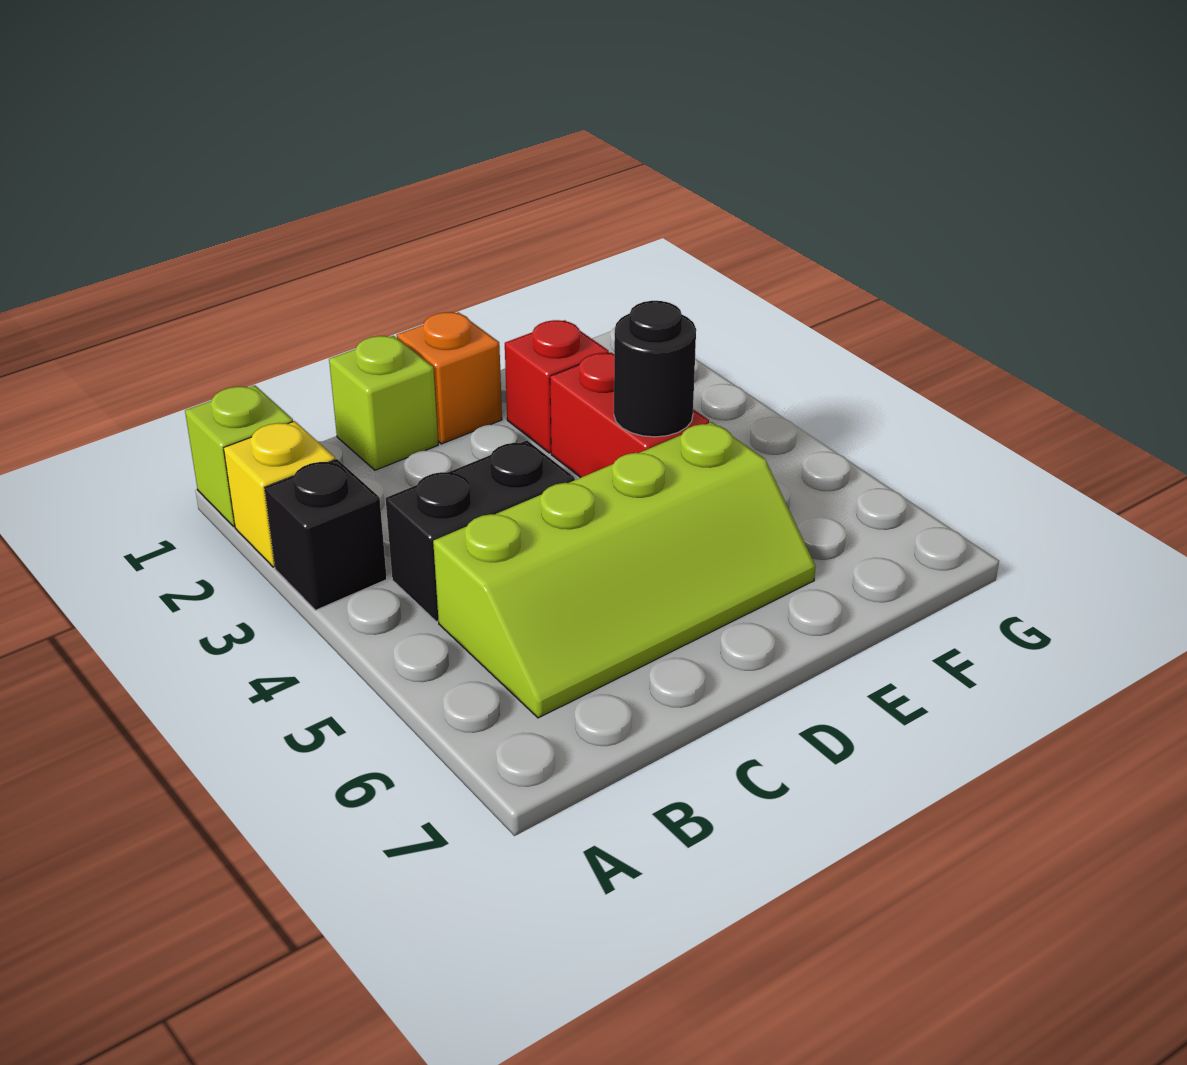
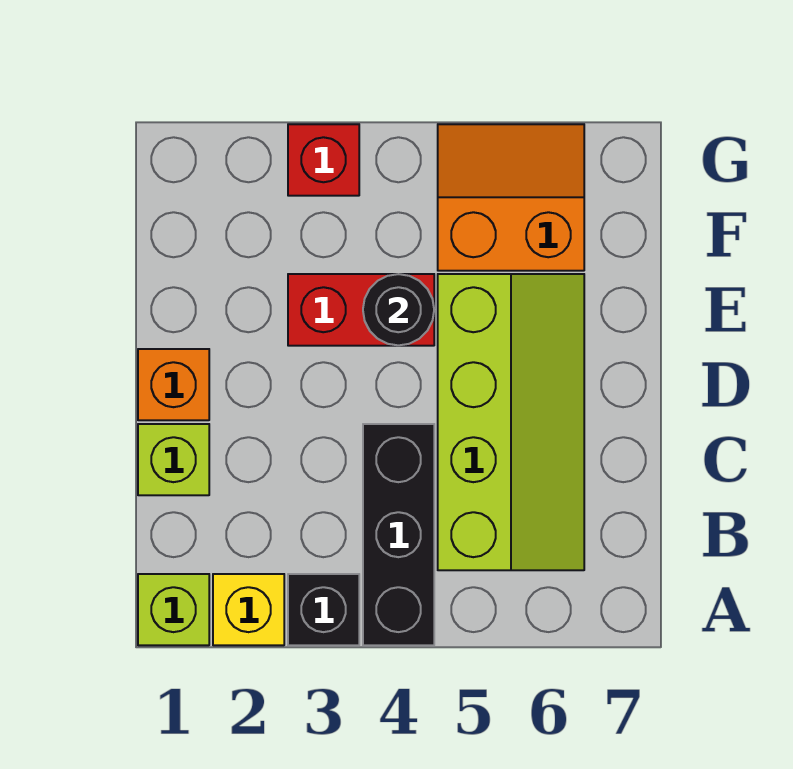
black brick B4:C4 level 1 -> black brick A4:C4 level 1
red brick E2 level 1 -> red brick G3 level 1
none -> orange slope F5:G6 level 1 top F

